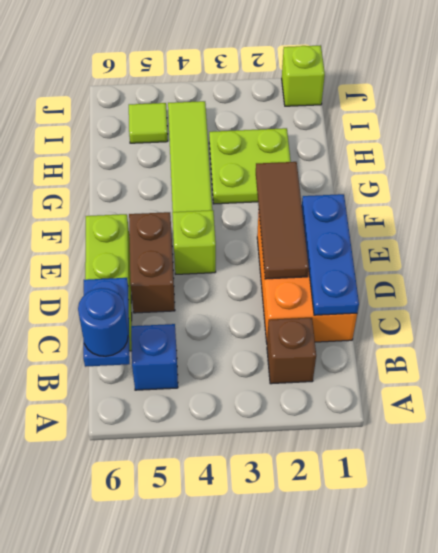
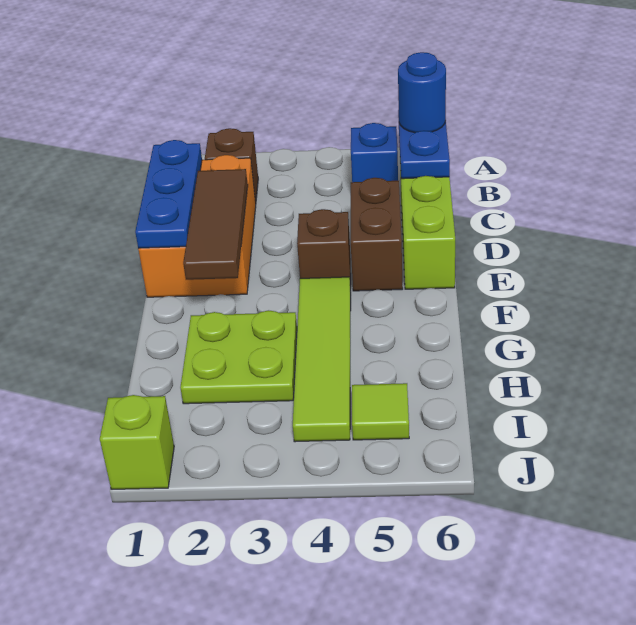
lime brick E4 level 1 -> brown brick E4 level 1

